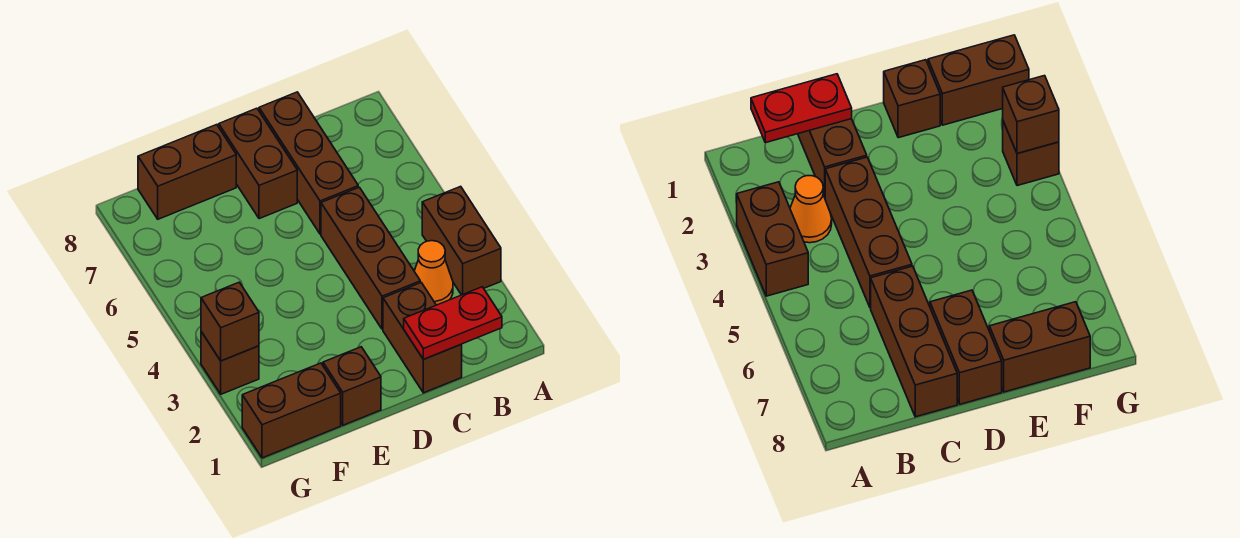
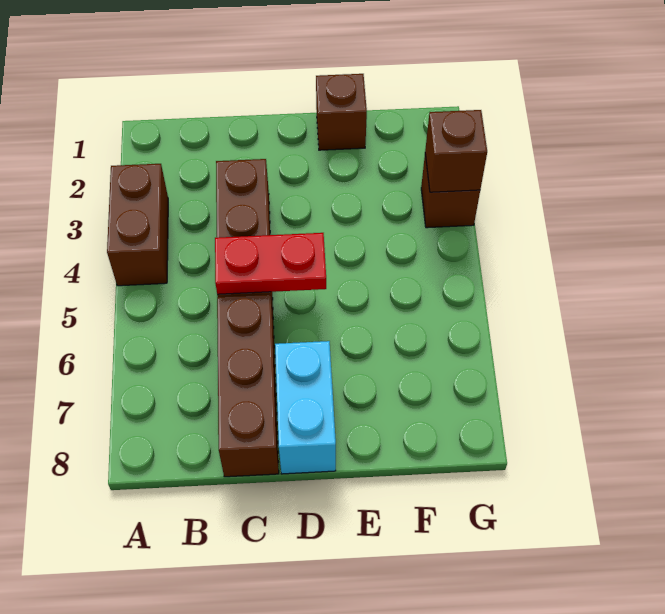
red plate B1:C1 level 2 -> red plate C5:D5 level 2
orange cone B3 level 1 -> none
brown brick C1:C2 level 1 -> none
brown brick D7:D8 level 1 -> cyan brick D7:D8 level 1
brown brick E8:F8 level 1 -> none
brown brick F1:G1 level 1 -> none

